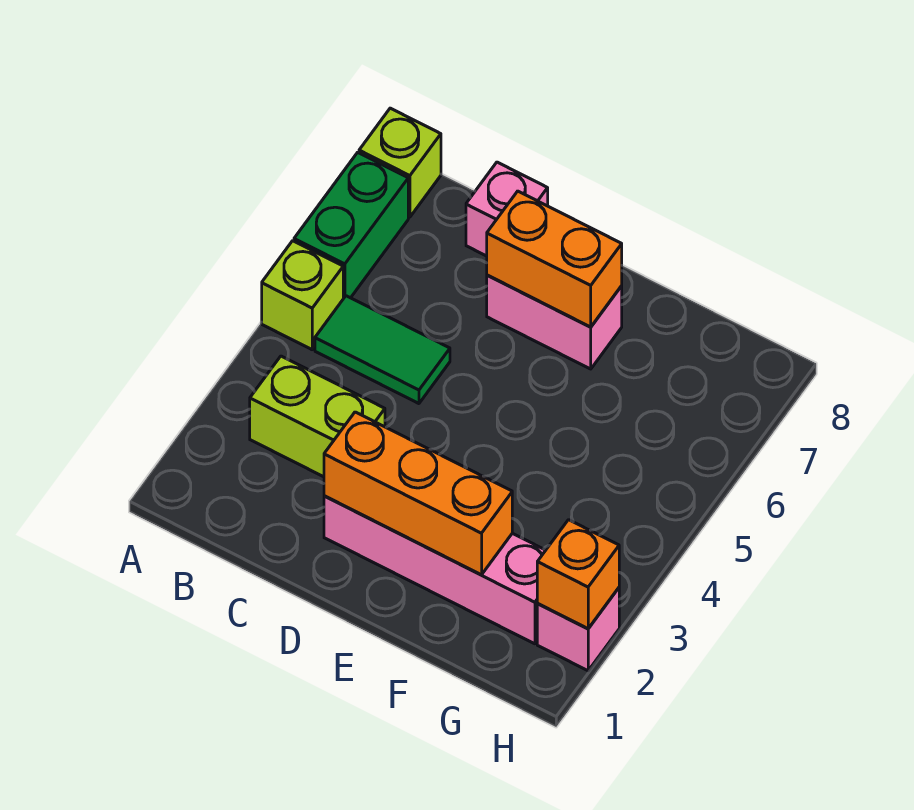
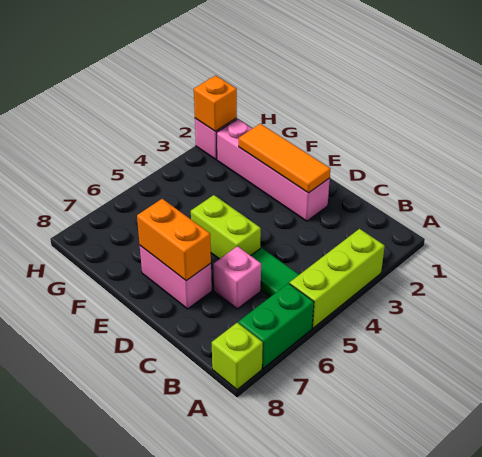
lime brick A5 level 1 -> lime brick A3:A5 level 1
lime brick B3:C3 level 1 -> lime brick D5:E5 level 1
pink brick C8 level 1 -> pink brick C6 level 1
orange brick D2:F2 level 2 -> orange tile D2:F2 level 2

